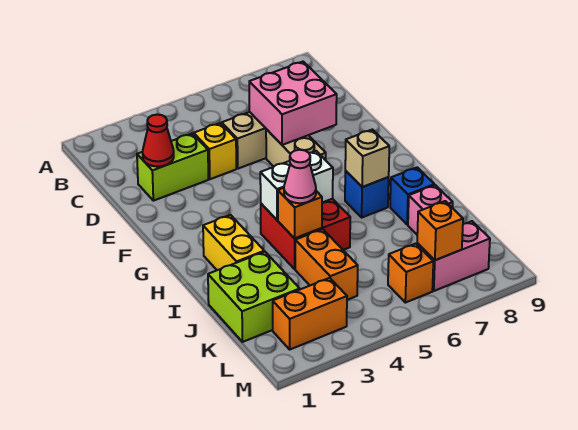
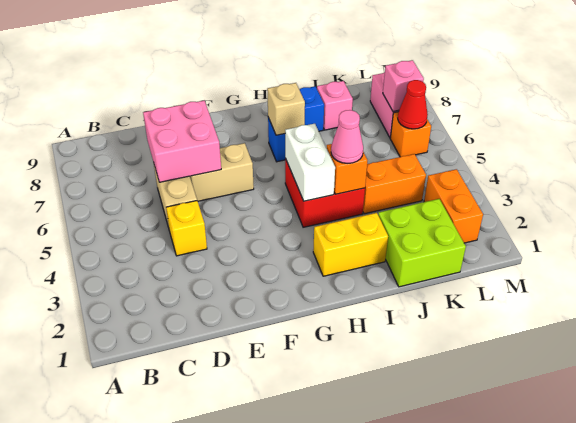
lime brick D2:D3 level 1 -> none
red cone D2 level 2 -> red cone L6 level 2
orange brick L7 level 2 -> pink brick L7 level 2

